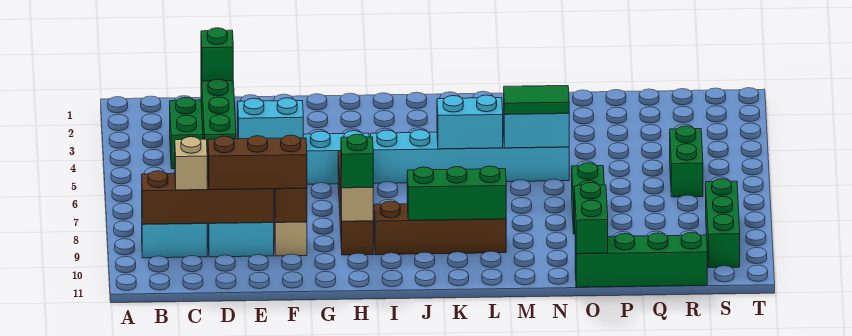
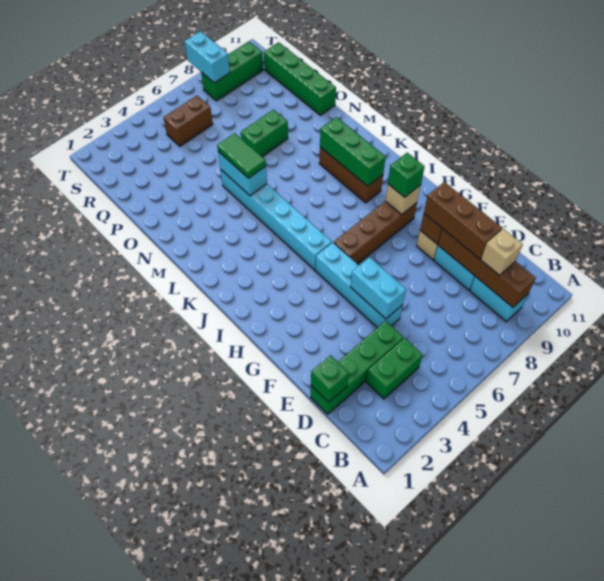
brown brick I9:L9 level 1 -> brown brick J9:L9 level 1
cyan brick K5:L5 level 2 -> cyan brick S8:T8 level 2
green brick O10:O11 level 2 -> none
green brick R5:R6 level 1 -> brown brick R5:R6 level 1

